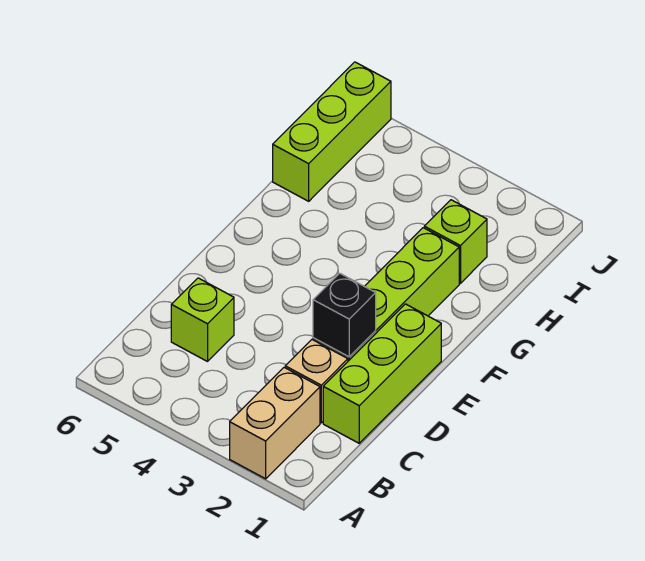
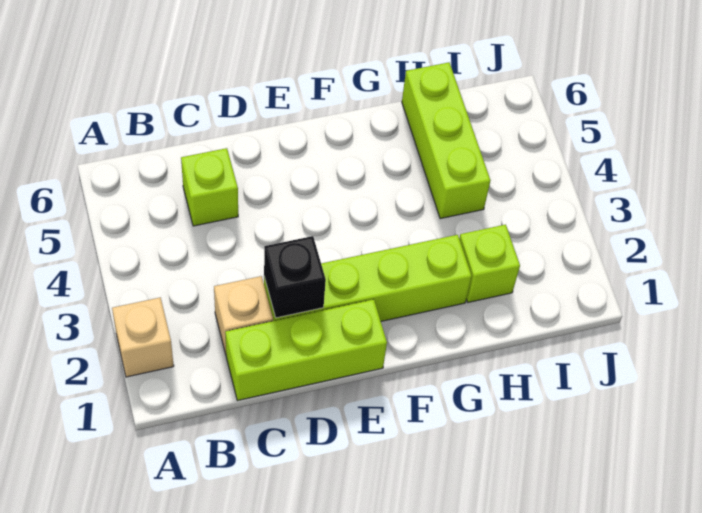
tan brick A2:B2 level 1 -> tan brick A2 level 1
lime brick H6:J6 level 1 -> lime brick H4:H6 level 1

